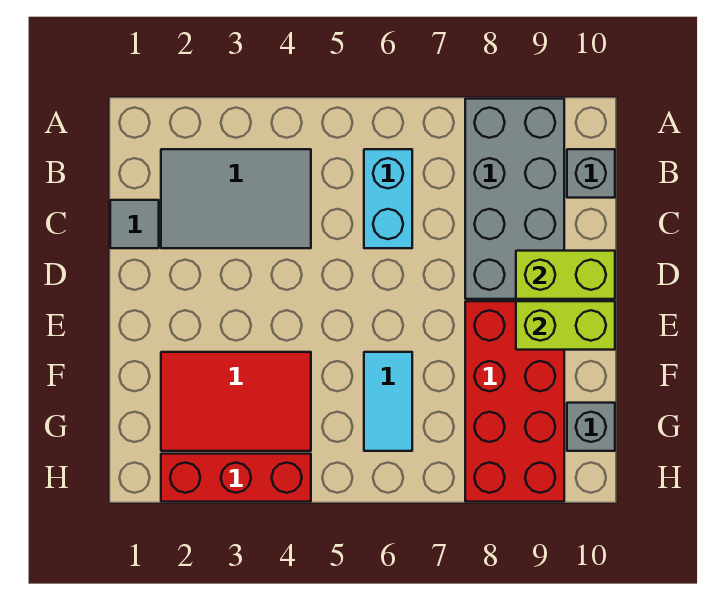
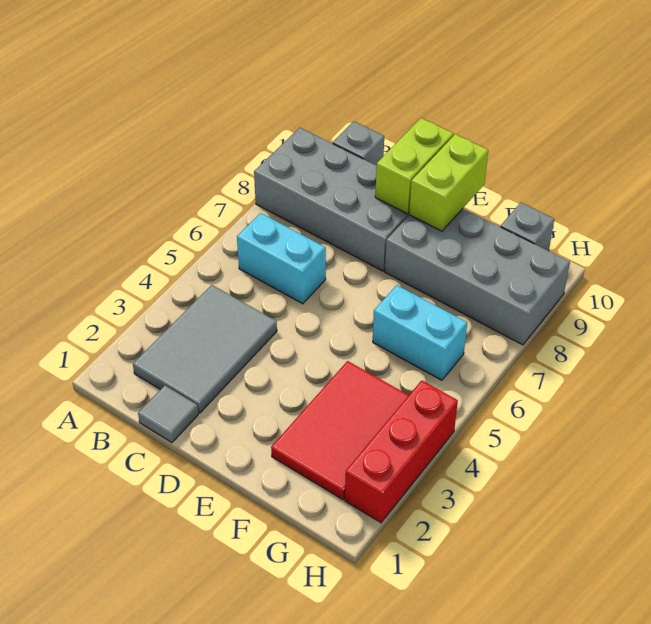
red brick E8:H9 level 1 -> grey brick E8:H9 level 1
cyan tile F6:G6 level 1 -> cyan brick F6:G6 level 1

